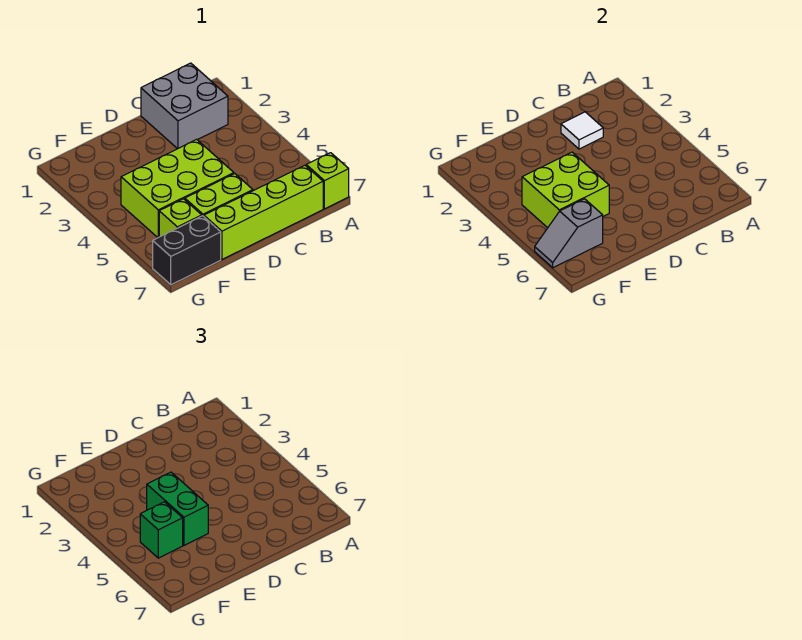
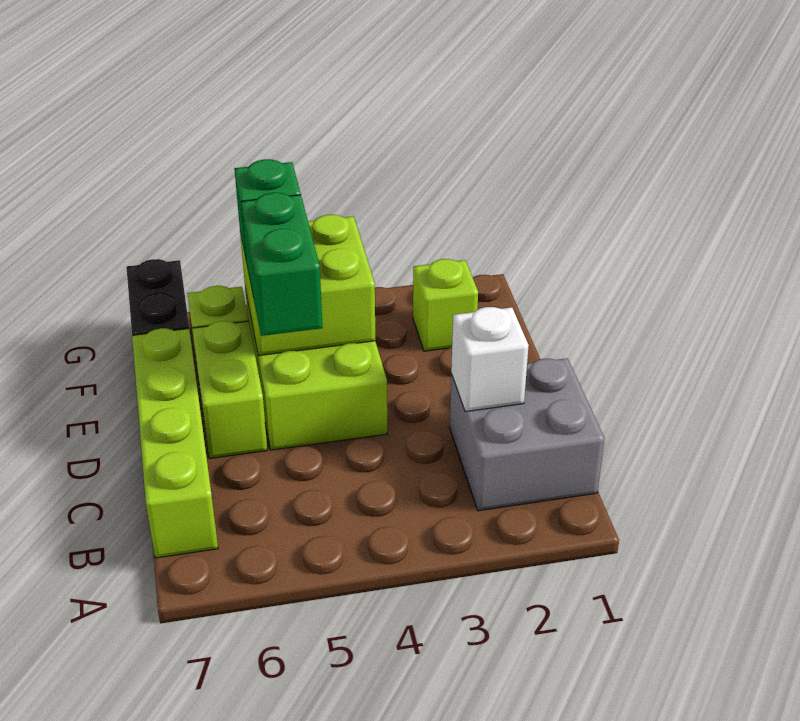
lime brick A7 level 1 -> lime brick F2 level 1
white tile C2 level 2 -> white brick C2 level 2
green brick E4:E5 level 3 -> green brick D5:E5 level 3
grey slope F6:G6 level 2 top F -> none

